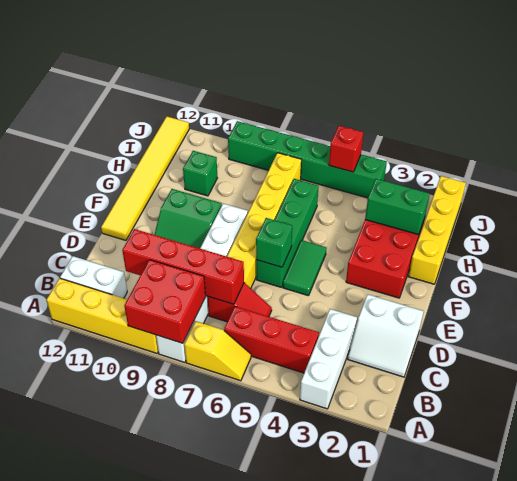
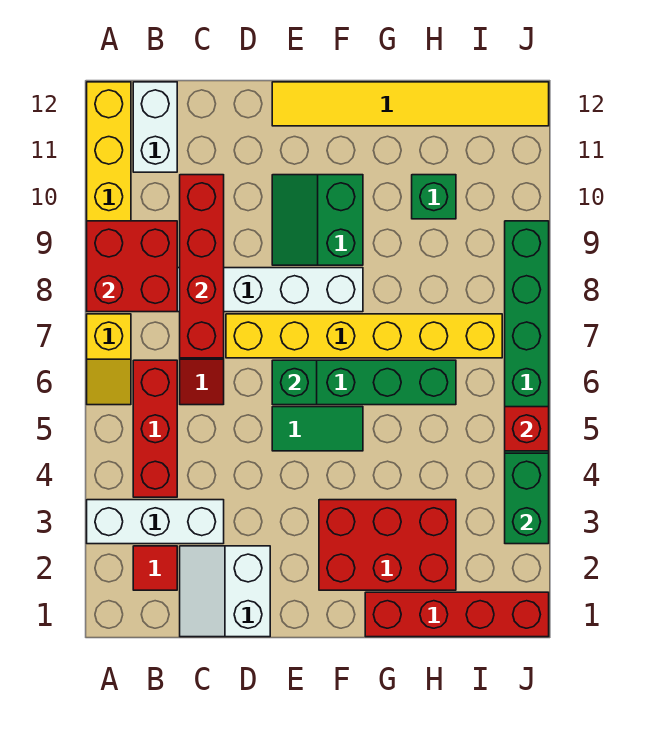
none -> red tile B2 level 1
yellow brick G1:J1 level 1 -> red brick G1:J1 level 1
green brick H2:H3 level 2 -> green brick J3:J4 level 2

